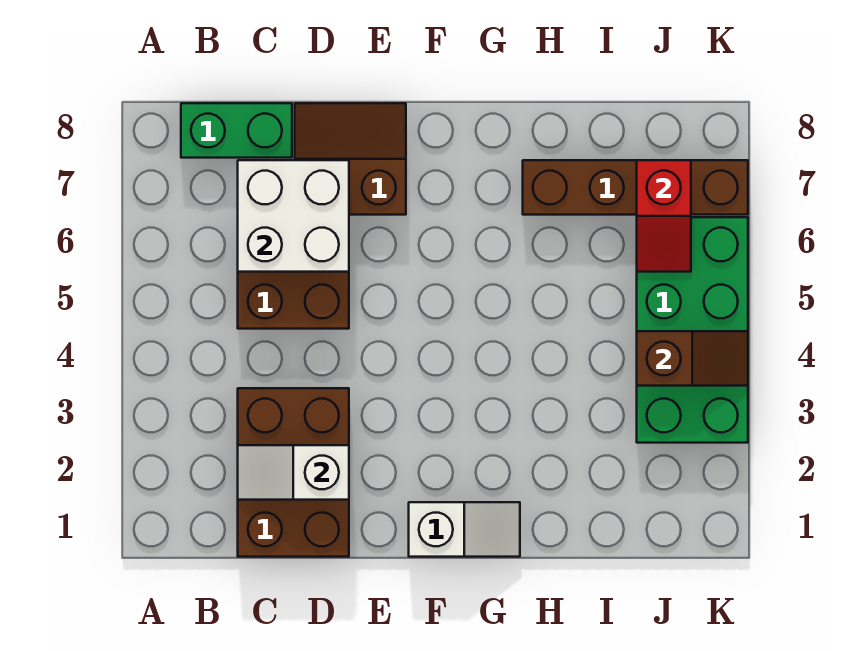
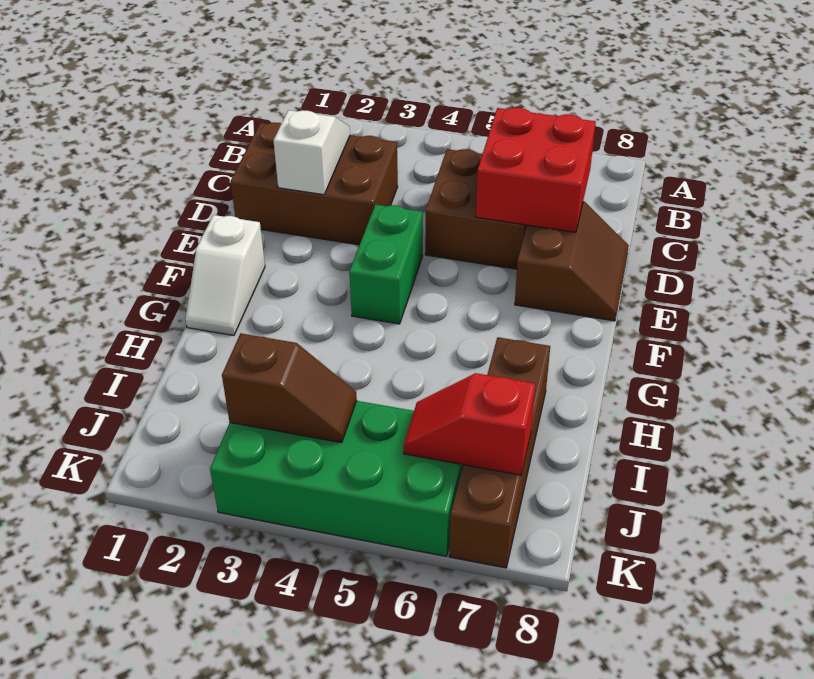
green brick B8:C8 level 1 -> green brick E4:F4 level 1
white brick C6:D7 level 2 -> red brick C6:D7 level 2
brown slope J4:K4 level 2 top J -> brown slope J3:J4 level 2 top 3

